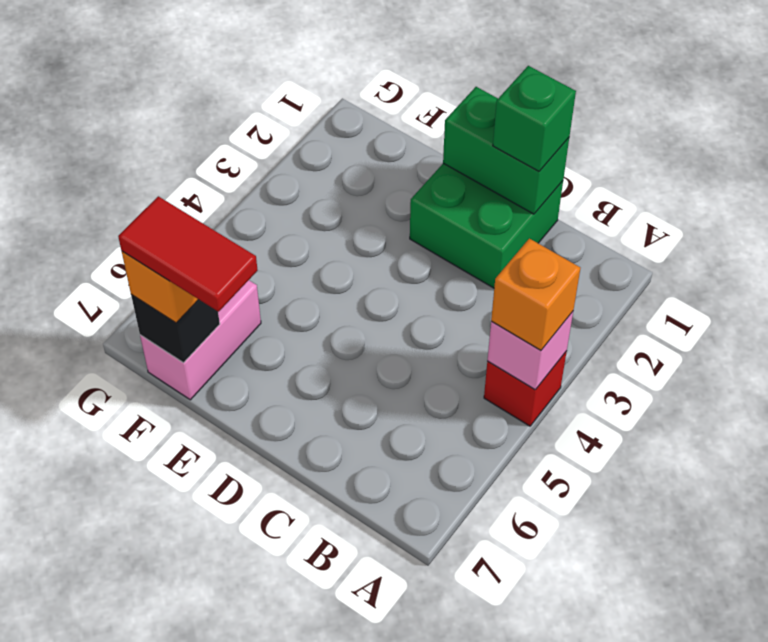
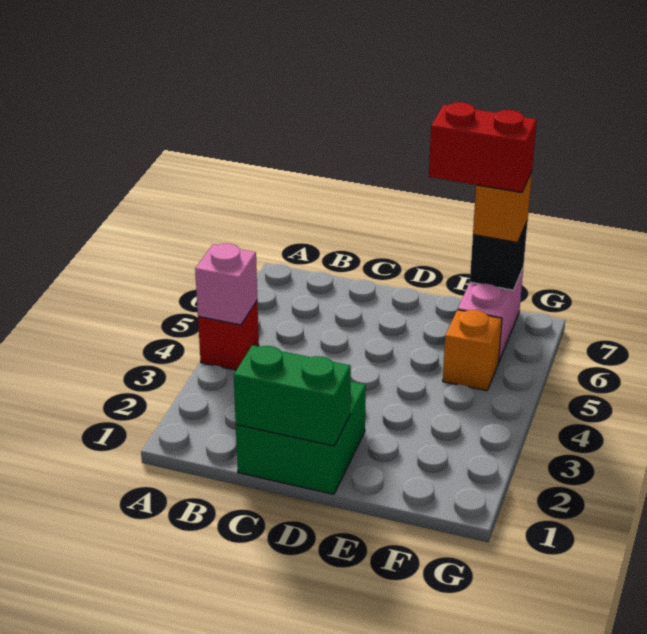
orange brick A4 level 3 -> orange brick F5 level 1
green brick C1 level 3 -> none
red tile E7:F7 level 4 -> red brick E7:F7 level 4

